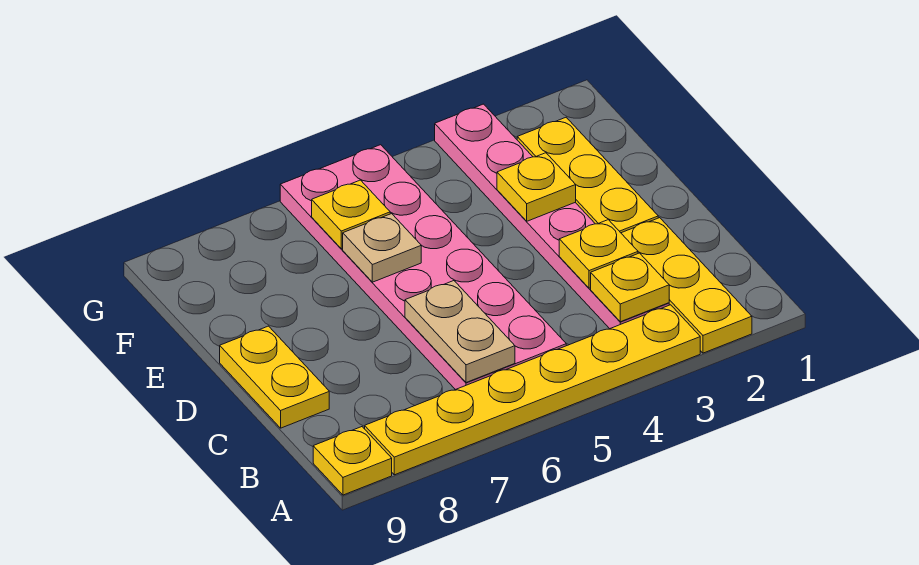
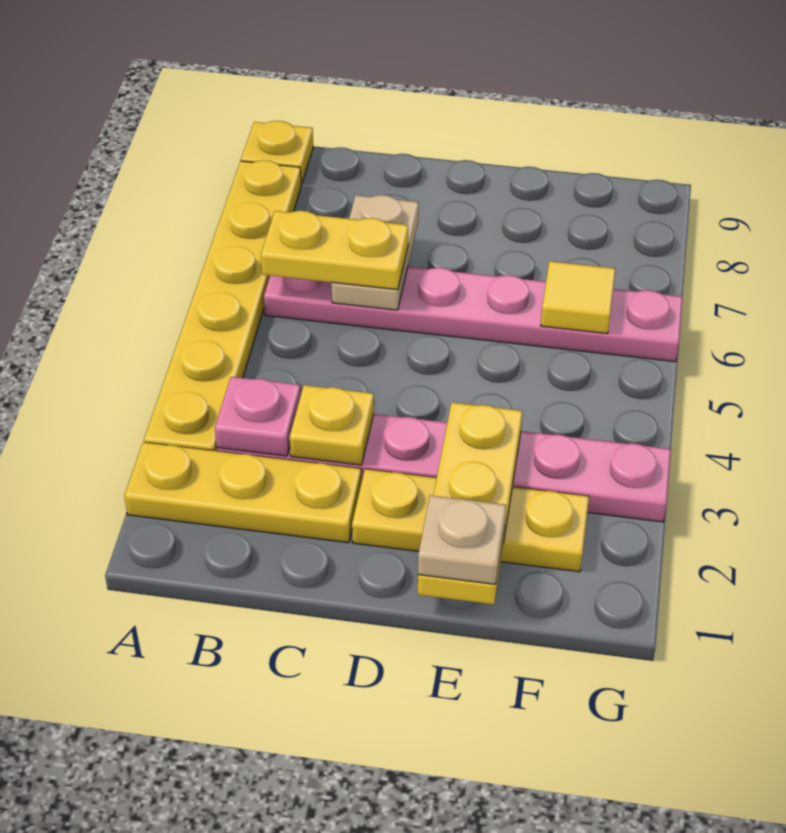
yellow plate B3 level 2 -> pink plate B3 level 2
pink plate B5:G6 level 1 -> pink plate B6:G6 level 1
tan plate B6:C6 level 2 -> tan plate C6:C7 level 2
yellow plate C9:D9 level 1 -> yellow plate B6:C6 level 3
yellow plate E3 level 2 -> yellow plate E1:E3 level 2
tan plate E6 level 2 -> tan plate E1 level 3
yellow plate F6 level 2 -> yellow tile F6 level 2

